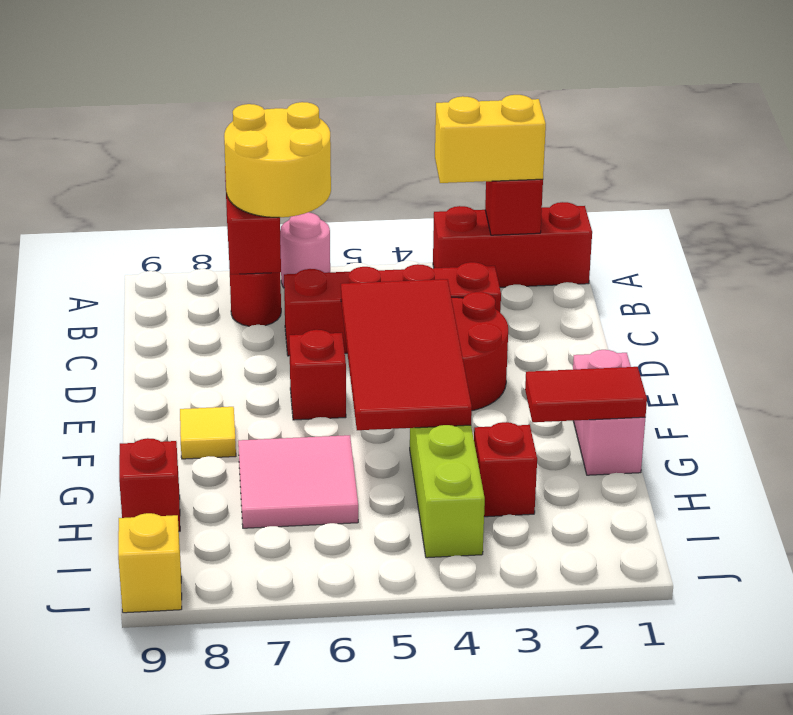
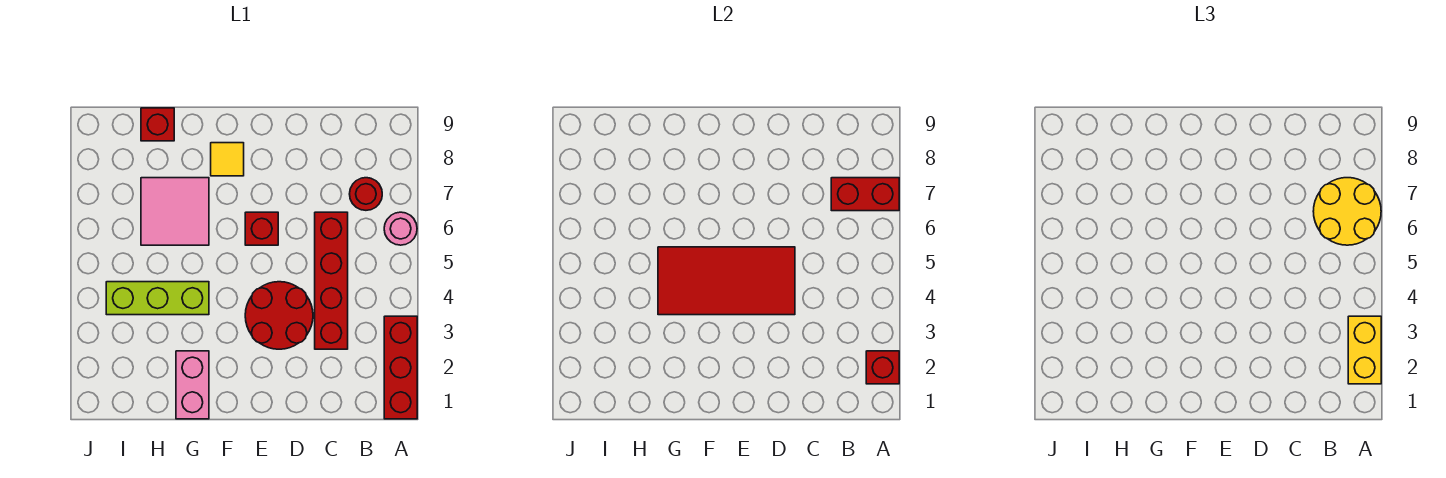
pink brick F1:G1 level 1 -> pink brick G1:G2 level 1
red tile G1:G2 level 2 -> none
red brick H3 level 1 -> none
yellow brick J9 level 1 -> none

